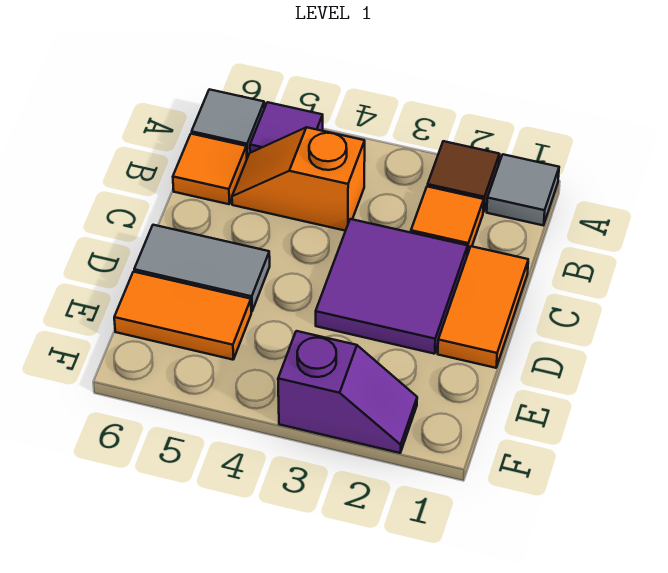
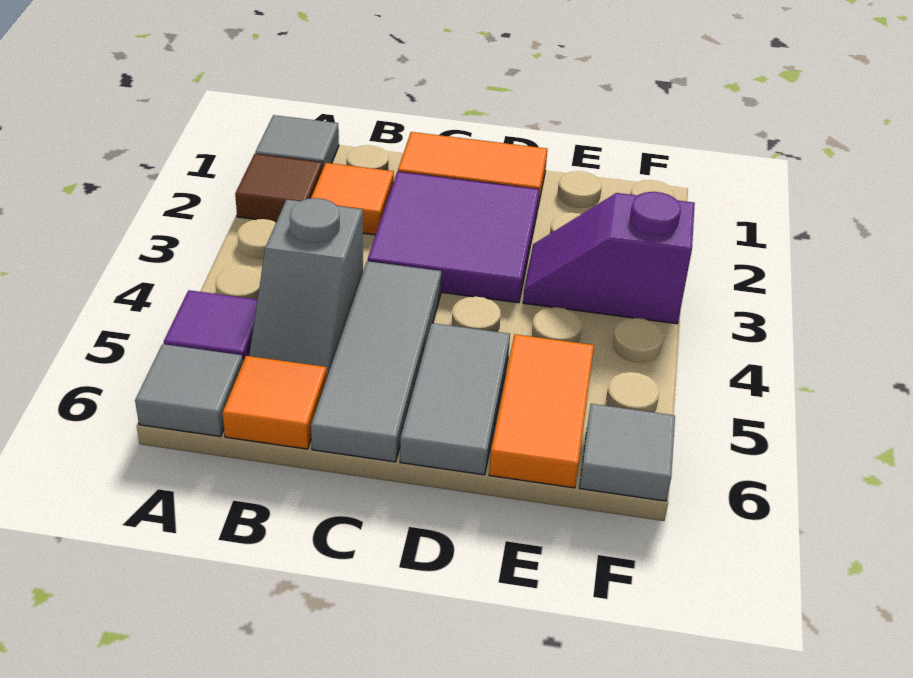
orange slope B4:B5 level 1 top 4 -> grey slope B4:B5 level 1 top 4
none -> grey tile C4:C6 level 1
purple slope F2:F3 level 1 top 3 -> purple slope E3:F3 level 1 top F
none -> grey tile F6 level 1

